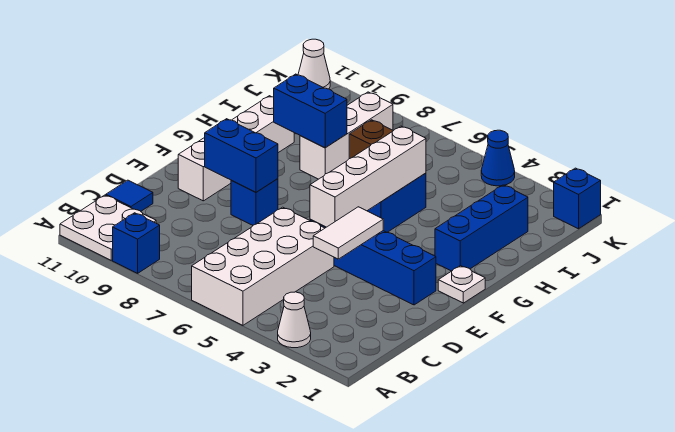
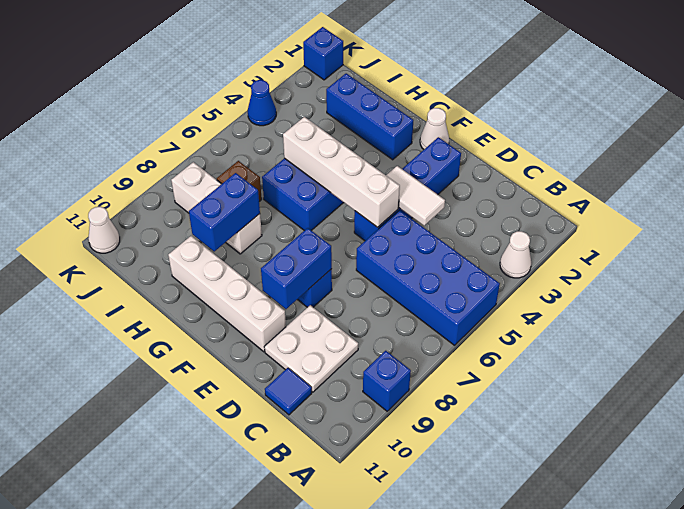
white brick A5:D6 level 1 -> blue brick A5:D6 level 1
white plate A10:B11 level 1 -> white plate C9:D10 level 1
white plate F1 level 1 -> white cone F1 level 1

